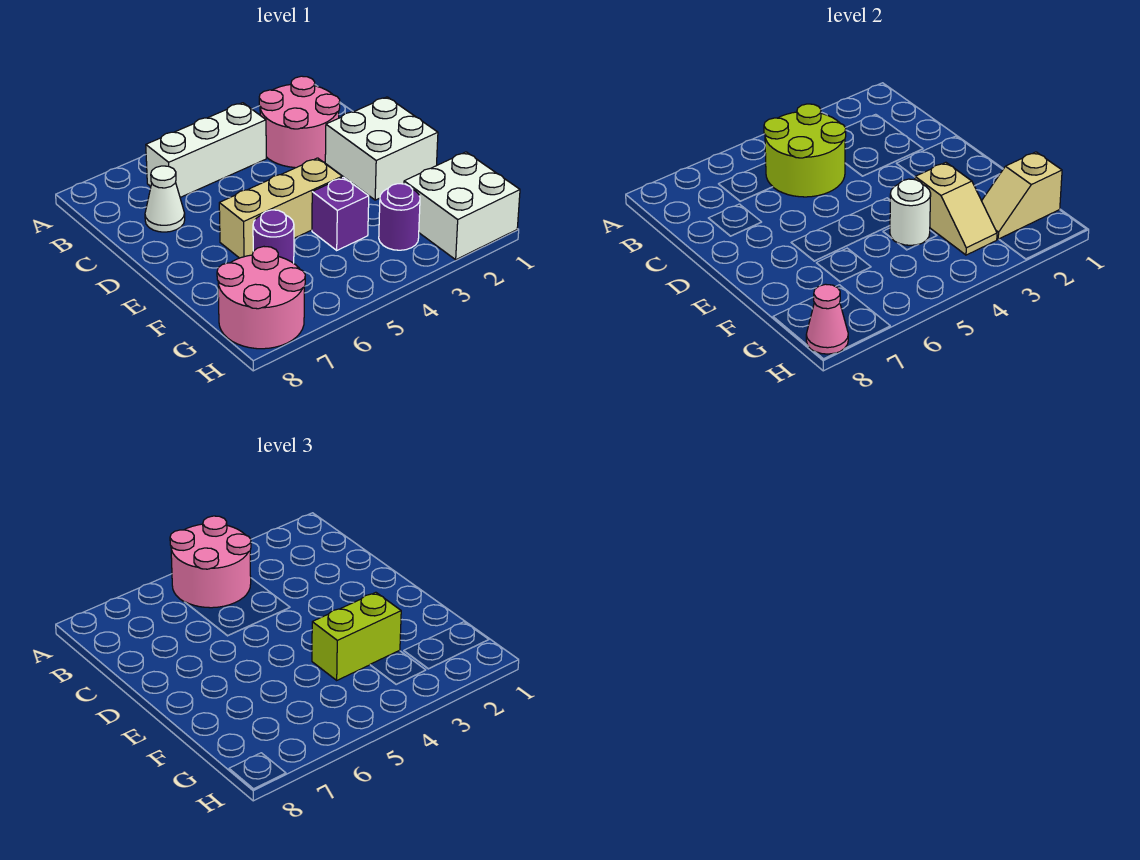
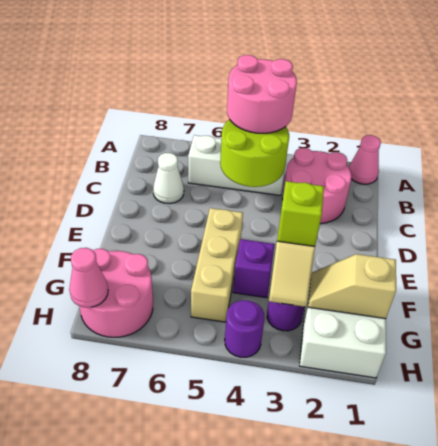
none -> pink cone A1 level 1
white brick D1:E2 level 1 -> none
tan brick E4:E6 level 1 -> tan brick E5:G5 level 1
lime brick F3:F4 level 3 -> lime brick F3 level 3
white round brick F4 level 2 -> none
purple round brick F6 level 1 -> purple round brick H4 level 1

